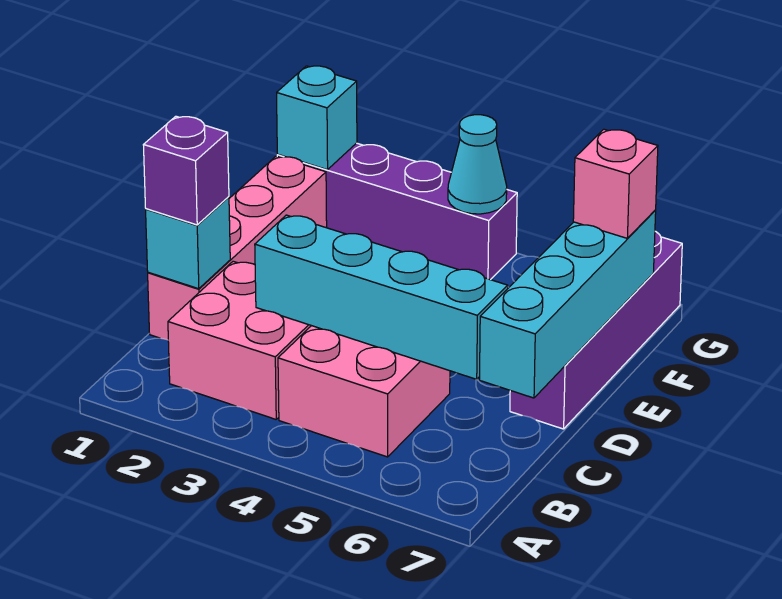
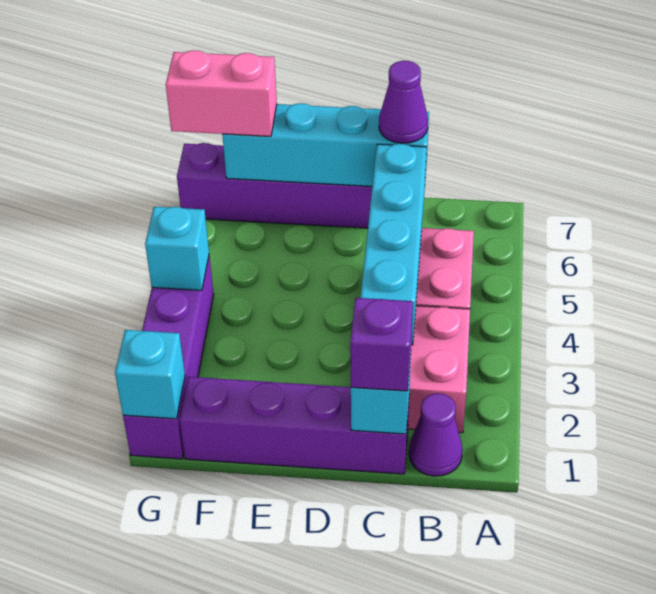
none -> purple cone B1 level 1
pink brick C1:F1 level 1 -> purple brick C1:F1 level 1
none -> purple cone C7 level 3
pink brick F7 level 3 -> pink brick F7:G7 level 3
cyan cone G4 level 2 -> cyan brick G4 level 2

